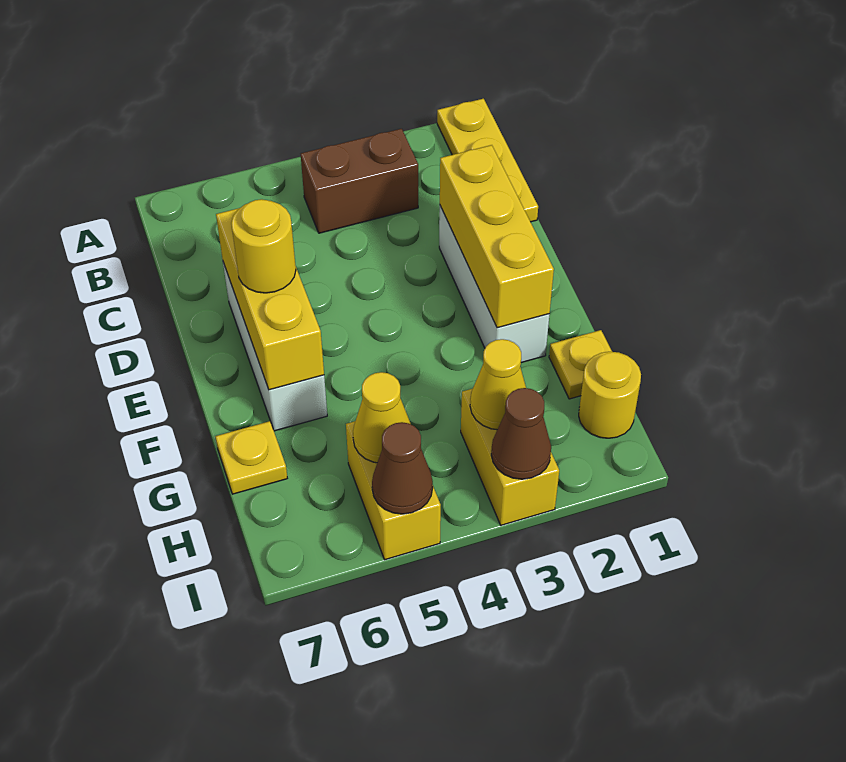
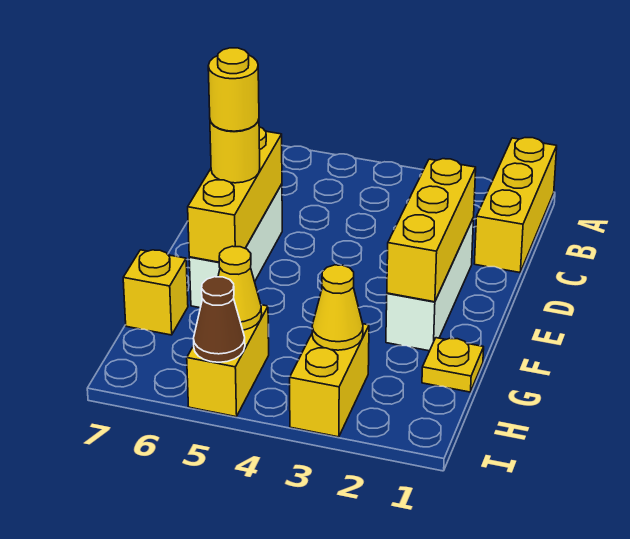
yellow plate A1:C1 level 1 -> yellow brick A1:C1 level 1
brown brick B3:B4 level 1 -> none
yellow plate G7 level 1 -> yellow brick G7 level 1
yellow round brick H1 level 1 -> yellow round brick E6 level 4
brown cone I3 level 2 -> none

